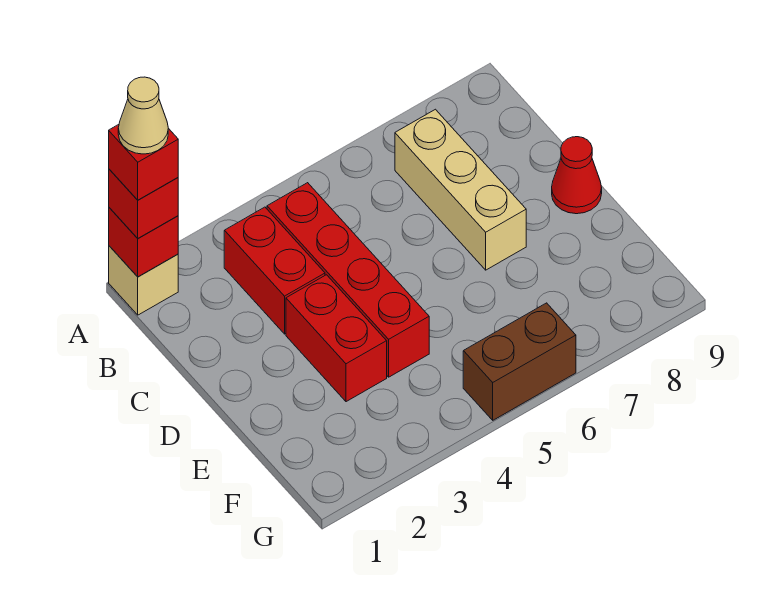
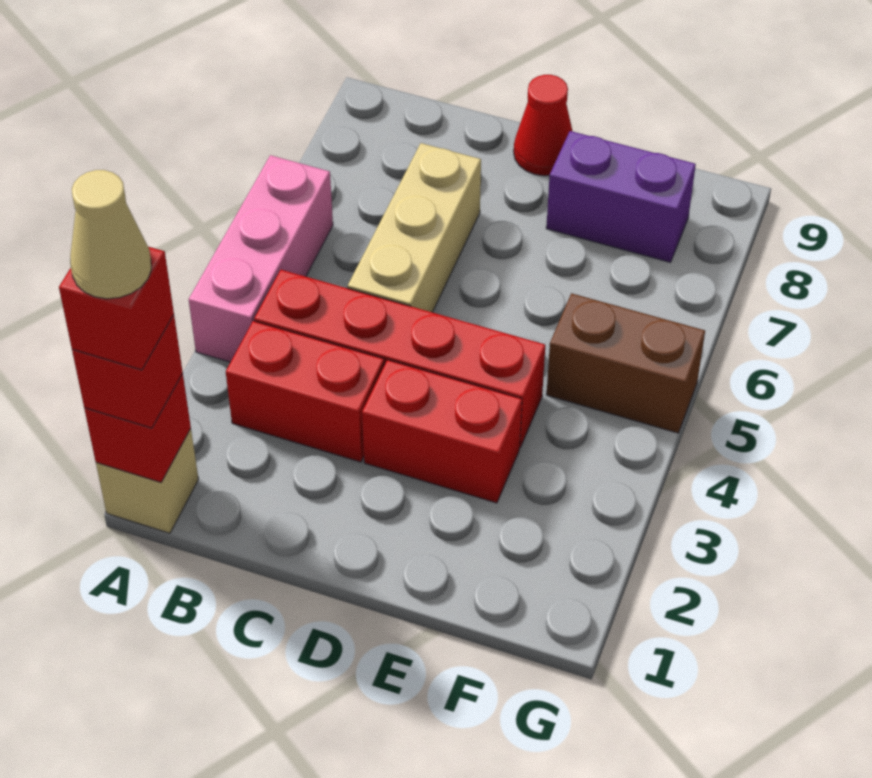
none -> pink brick A4:A6 level 1
tan brick B7:D7 level 1 -> tan brick C5:C7 level 1
none -> purple brick E8:F8 level 1
brown brick G5:G6 level 1 -> brown brick F5:G5 level 1

